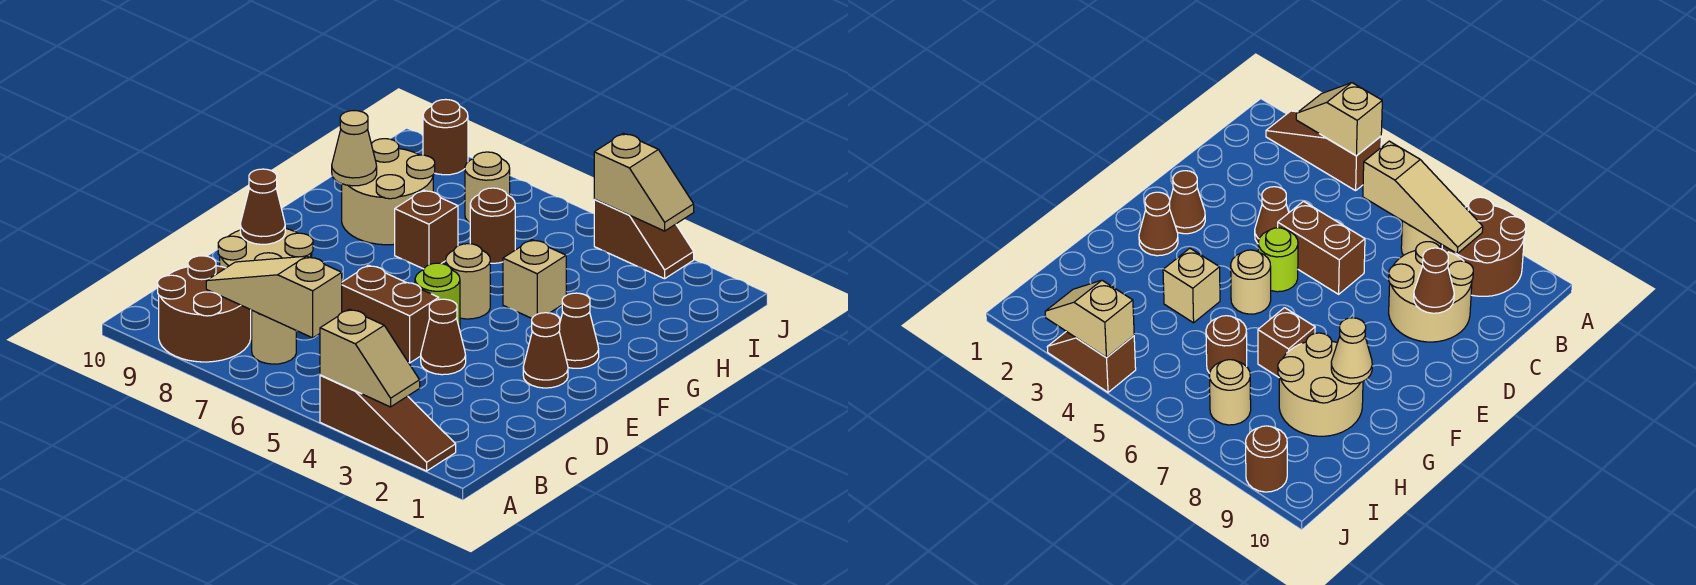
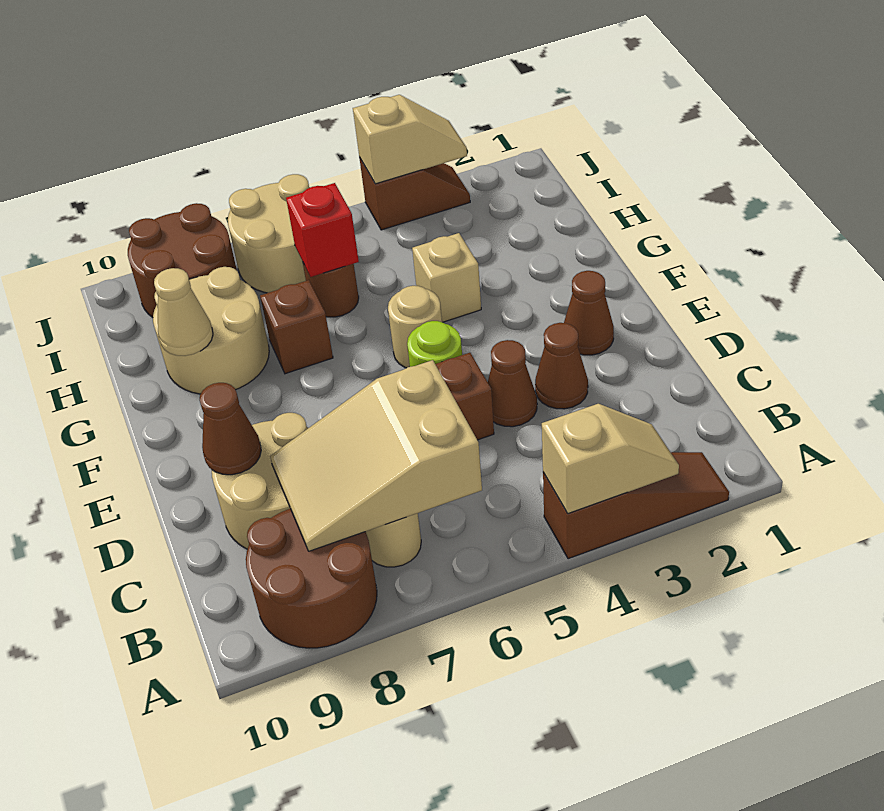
tan slope B6:B8 level 2 top 6 -> tan slope B6:C8 level 2 top 6
brown cone F2 level 1 -> brown cone D3 level 1
none -> red brick H6 level 2
tan round brick I7 level 1 -> tan round brick I6:J7 level 1
brown round brick J9 level 1 -> brown round brick I8:J9 level 1

